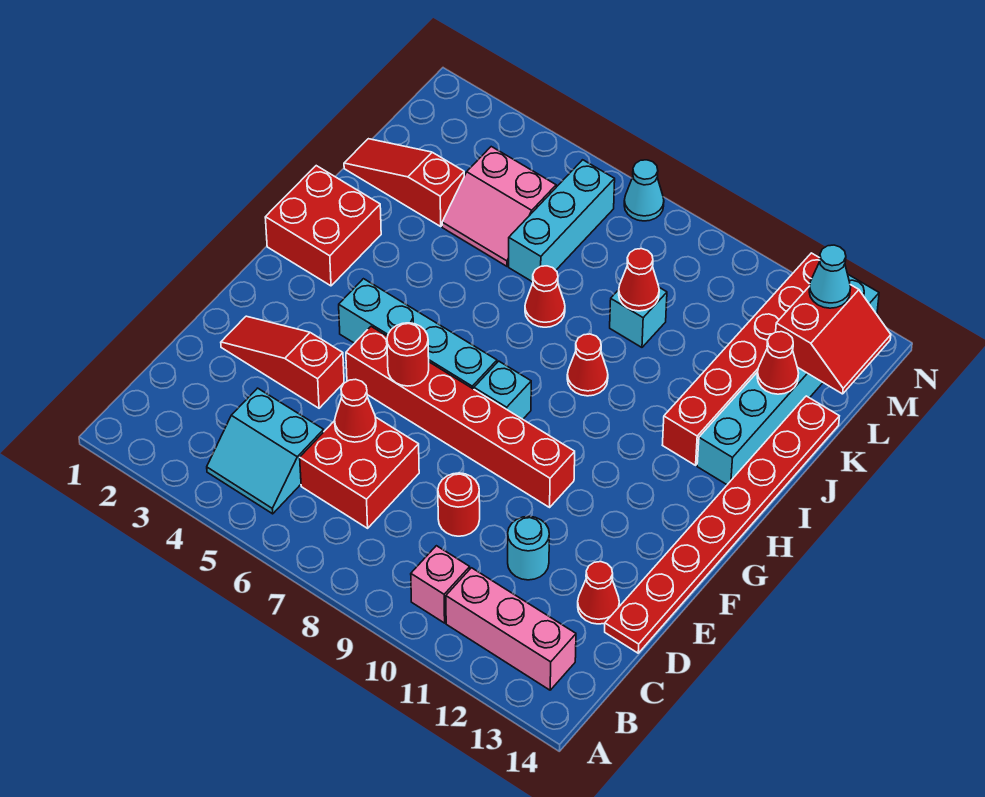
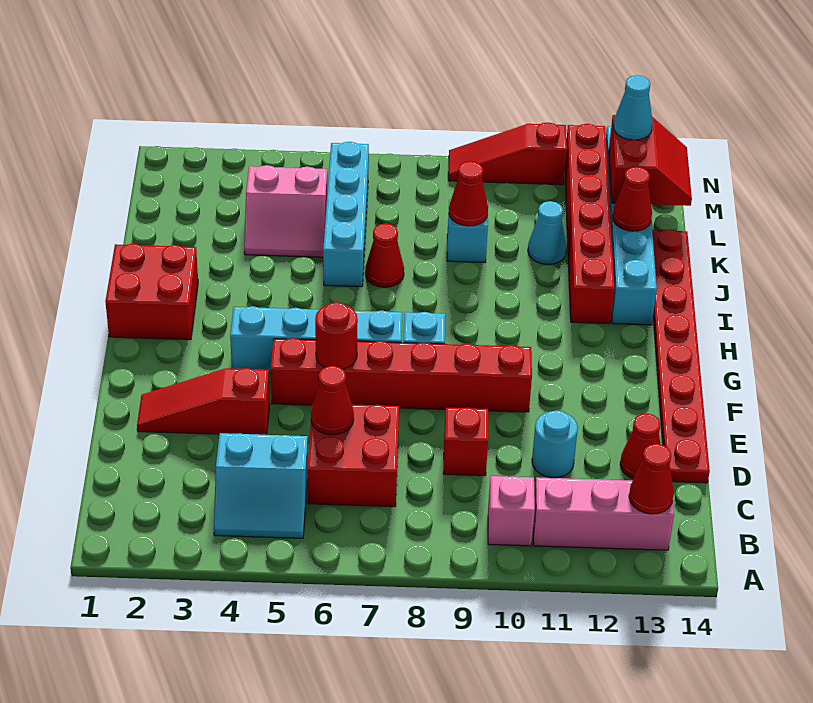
red round brick D9 level 1 -> red brick D9 level 1
red cone I9 level 1 -> red cone B13 level 2
red slope K1:K3 level 1 top 3 -> red slope N9:N11 level 1 top 11
cyan brick K6:M6 level 1 -> cyan brick J6:M6 level 1
cyan cone N7 level 1 -> cyan cone K11 level 1

